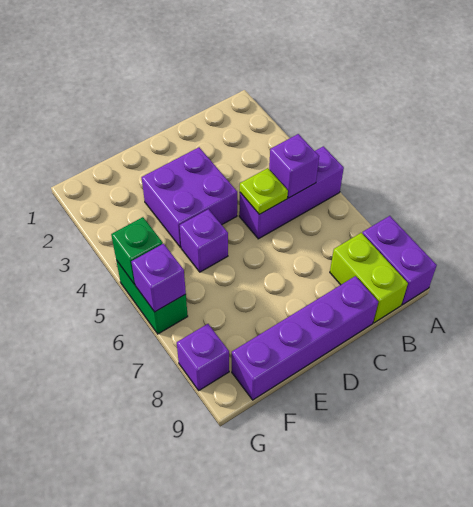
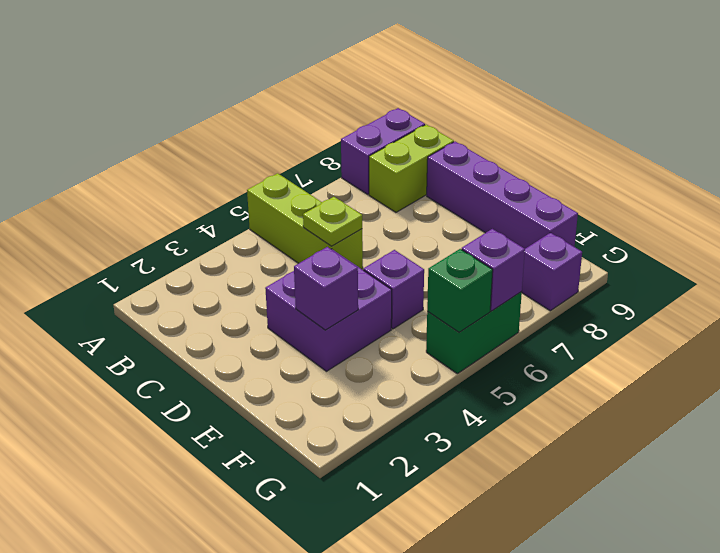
purple brick A5:C5 level 1 -> lime brick A5:C5 level 1
purple brick B5 level 2 -> purple brick E3 level 2

